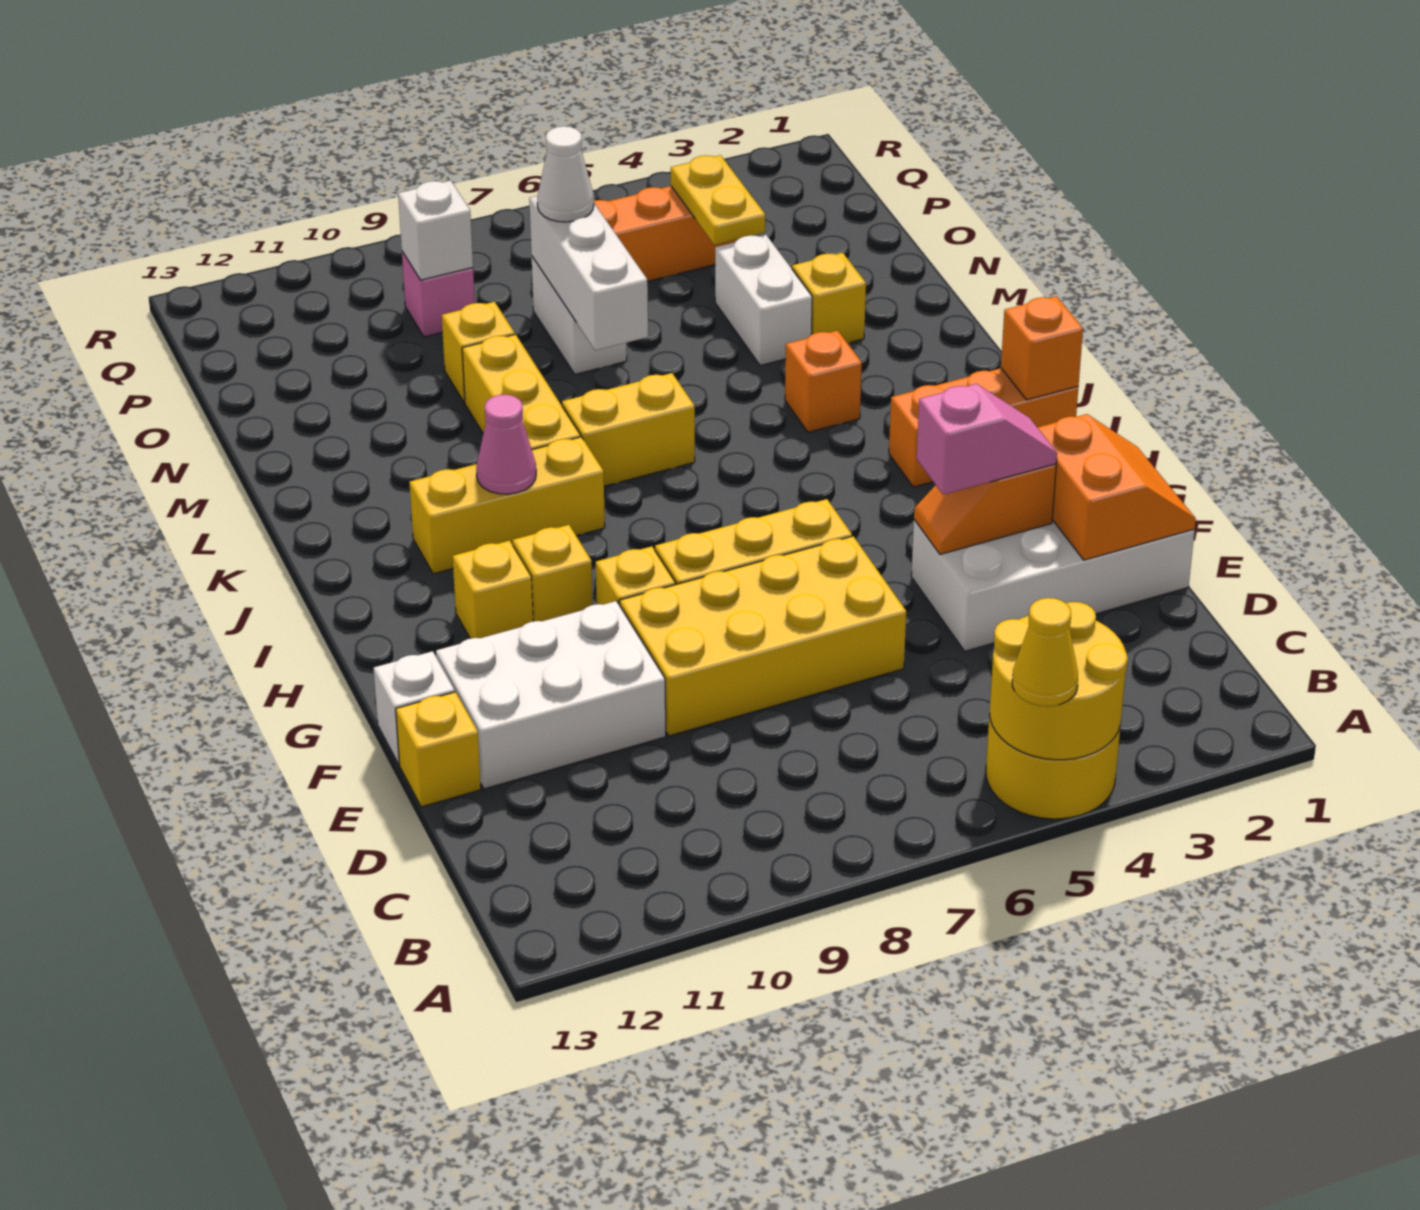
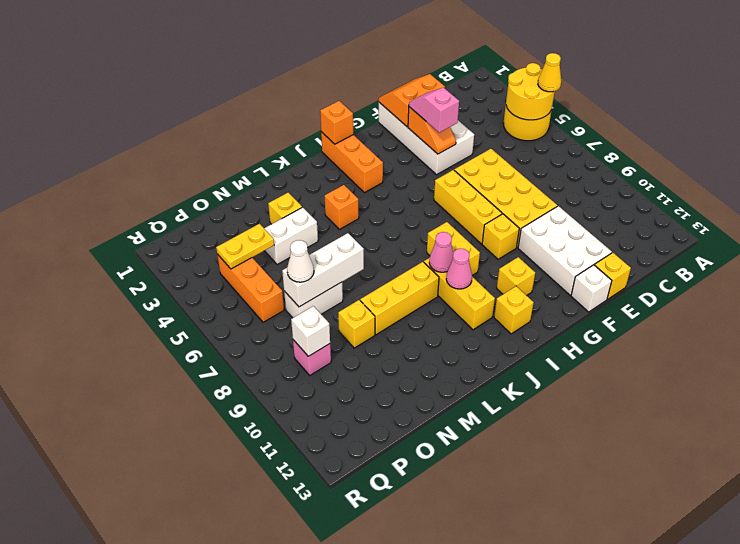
yellow brick H10 level 1 -> yellow brick I12 level 1
none -> pink cone J9 level 2
yellow brick K7:K8 level 1 -> yellow brick I8:I9 level 1

